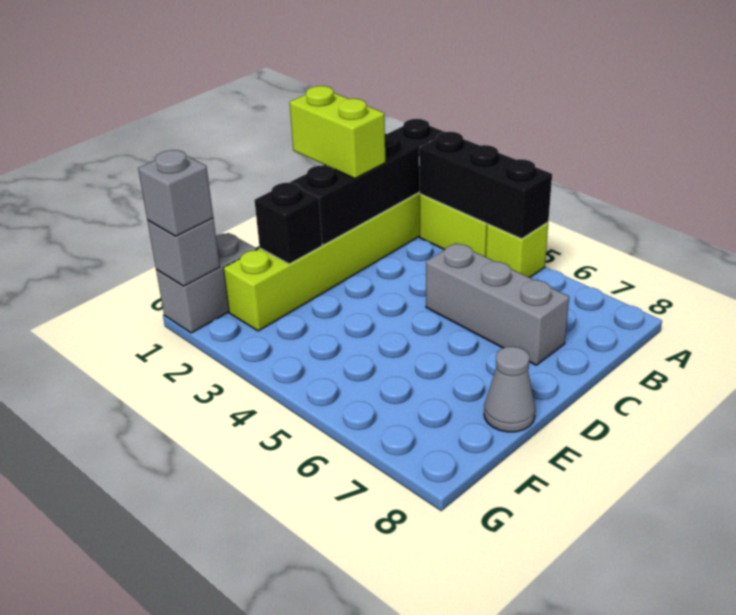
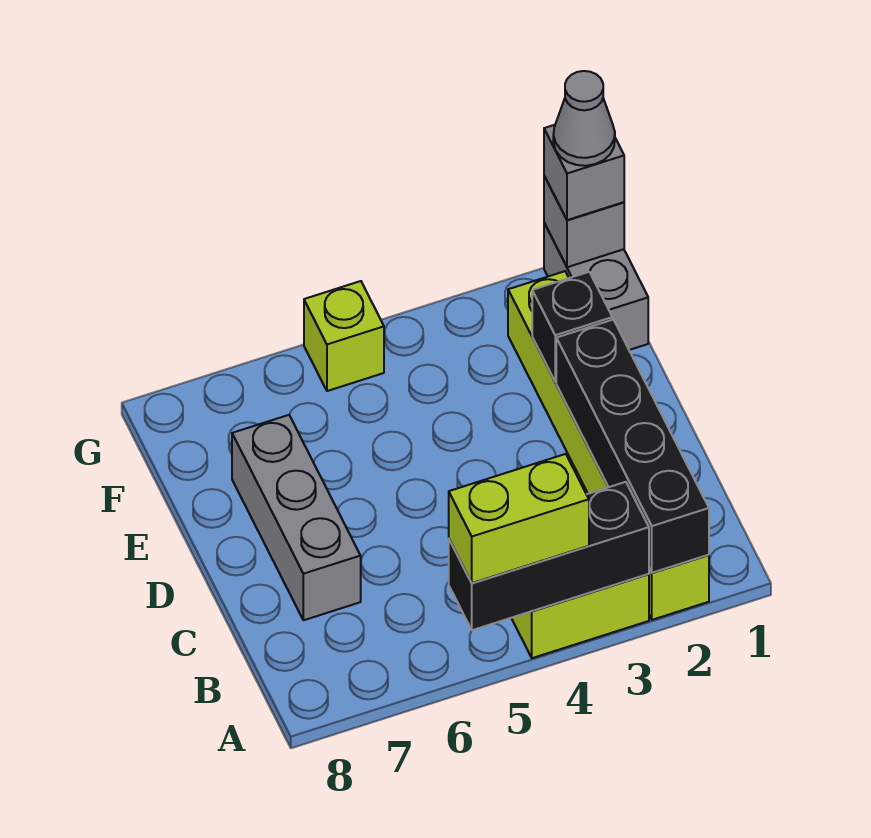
lime brick A5 level 1 -> lime brick G5 level 1
lime brick C1:C2 level 3 -> lime brick A4:A5 level 3
grey brick C5:C7 level 1 -> grey brick C7:E7 level 1
grey cone E8 level 1 -> grey cone G1 level 4

